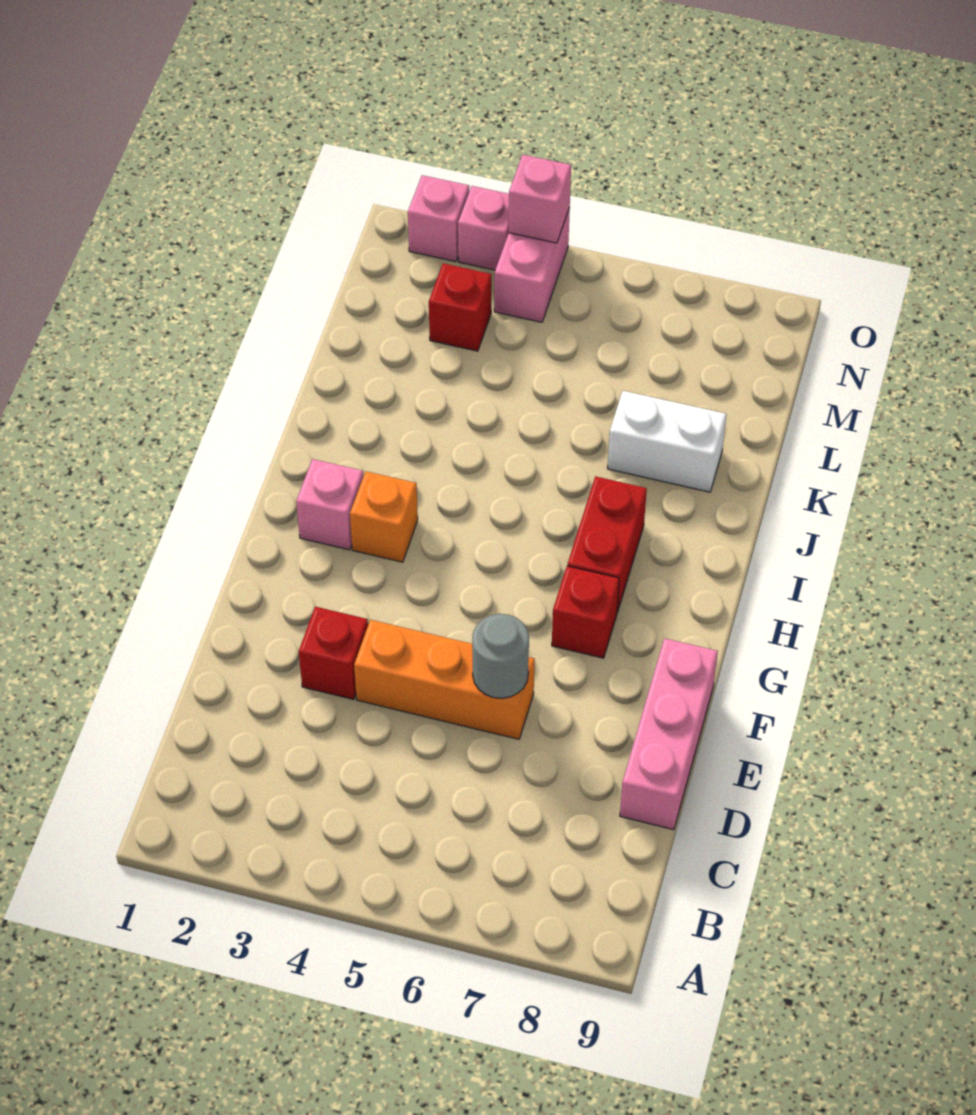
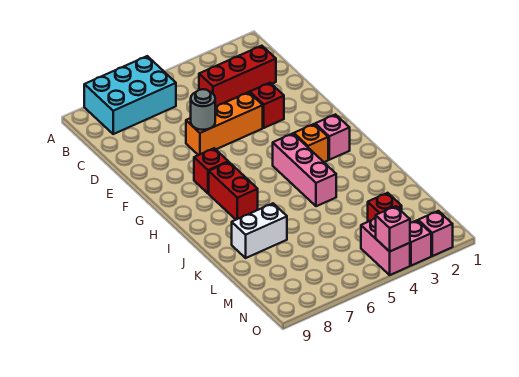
none -> cyan brick A6:B8 level 1
none -> red brick C2:C4 level 1
pink brick D9:F9 level 1 -> pink brick H4:J4 level 1

